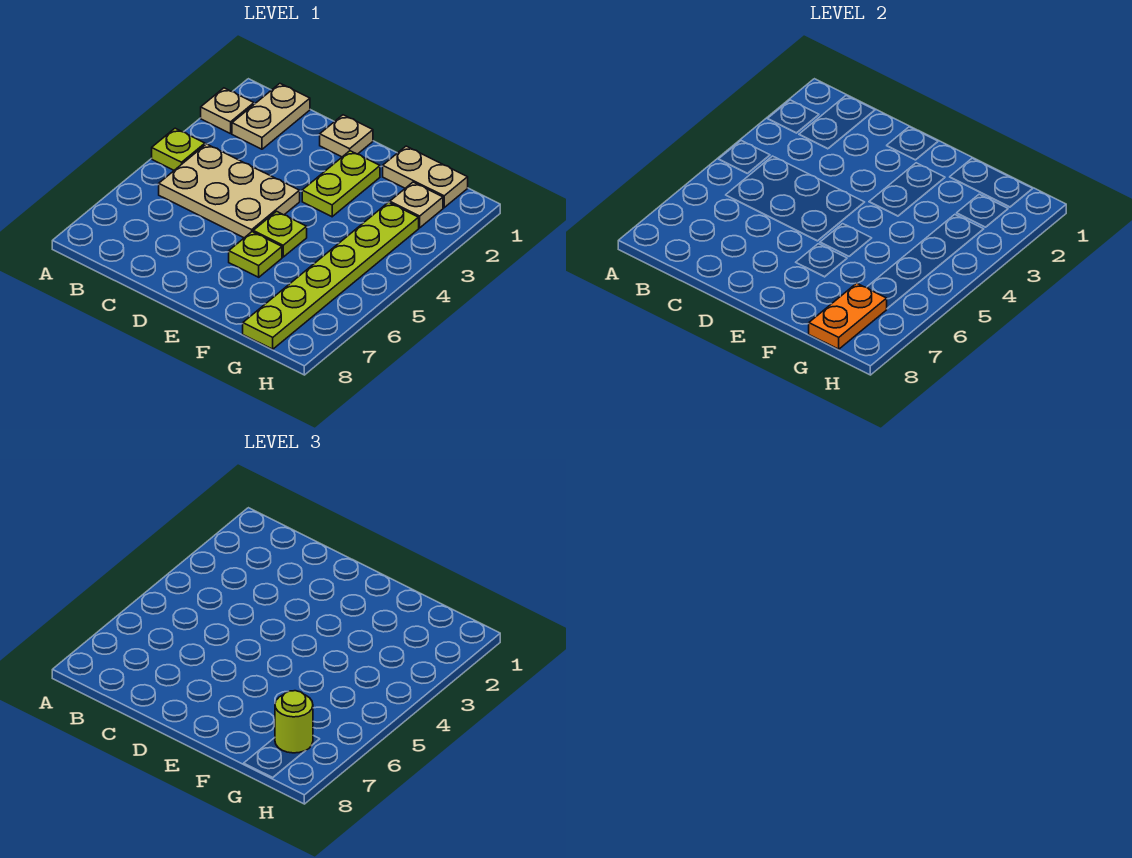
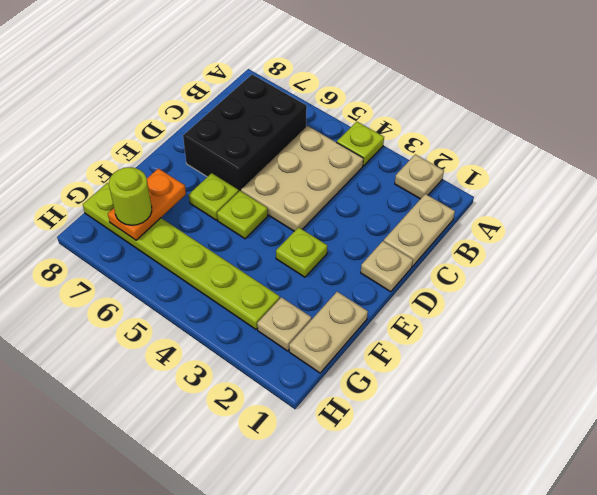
tan plate B1:B2 level 1 -> tan plate B1:C1 level 1
none -> black brick B6:D7 level 1
lime plate E2:E3 level 1 -> lime plate E3 level 1
orange plate G7:G8 level 2 -> orange plate F7:G7 level 2

